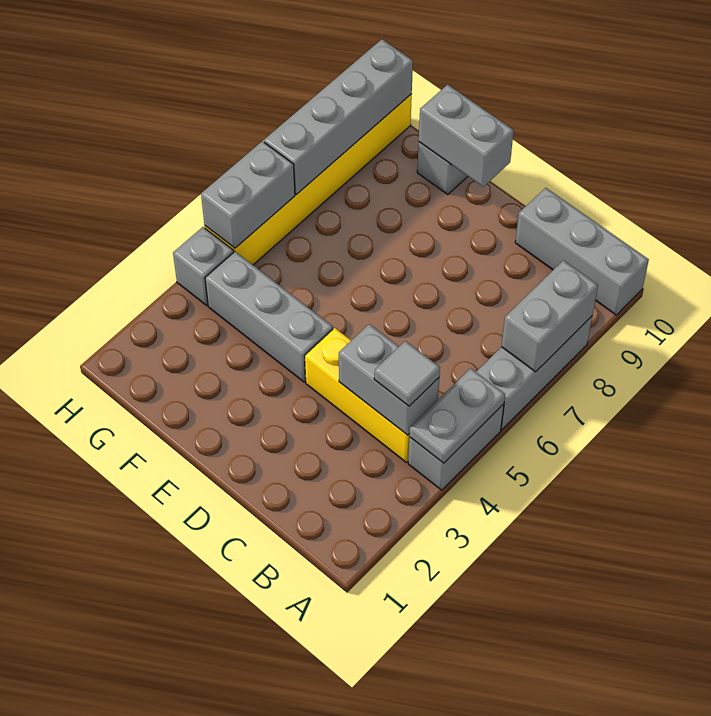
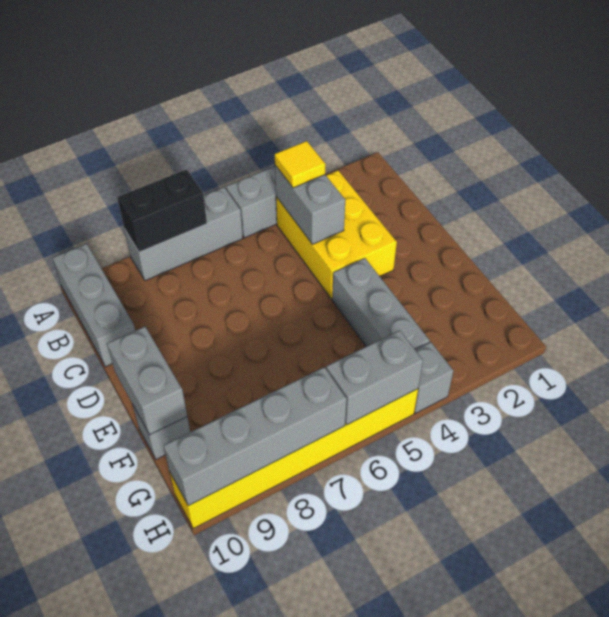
grey plate A4:A5 level 2 -> none
grey brick A7:A8 level 2 -> black brick A7:A8 level 2
yellow brick B4:D4 level 1 -> yellow brick B3:D4 level 1
grey tile B4 level 3 -> yellow tile B4 level 3

